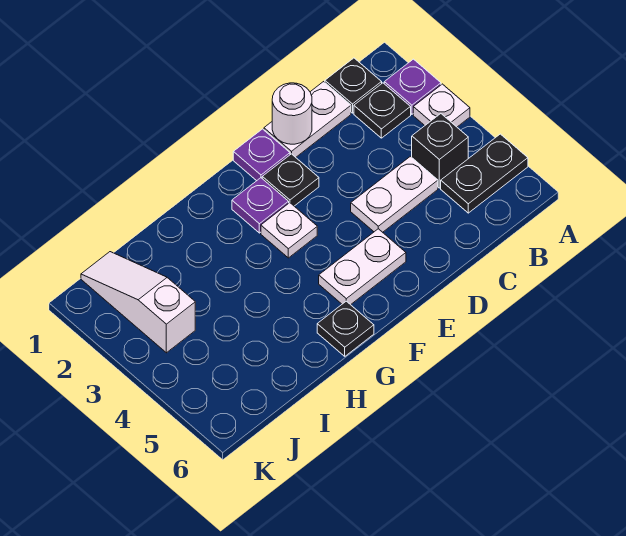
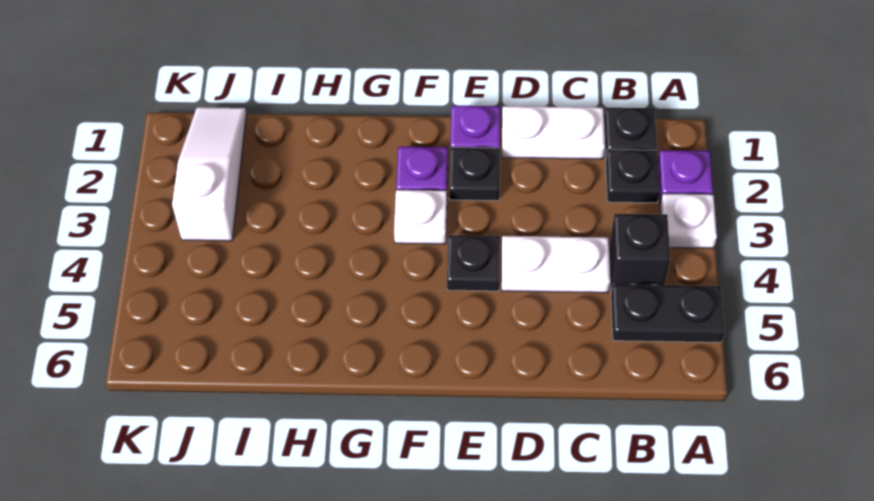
white round brick D1 level 2 -> none
white plate E5:F5 level 1 -> none
black plate G6 level 1 -> black plate E4 level 1

